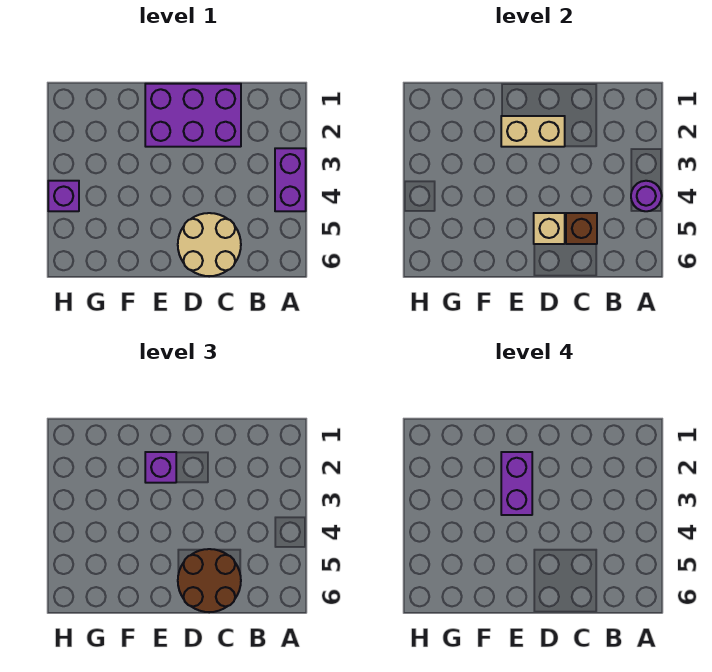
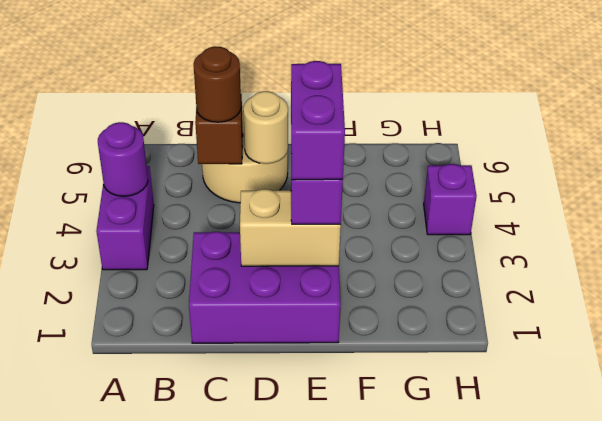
brown round brick C5:D6 level 3 -> brown round brick C5 level 3
tan brick D5 level 2 -> tan round brick D5 level 2

